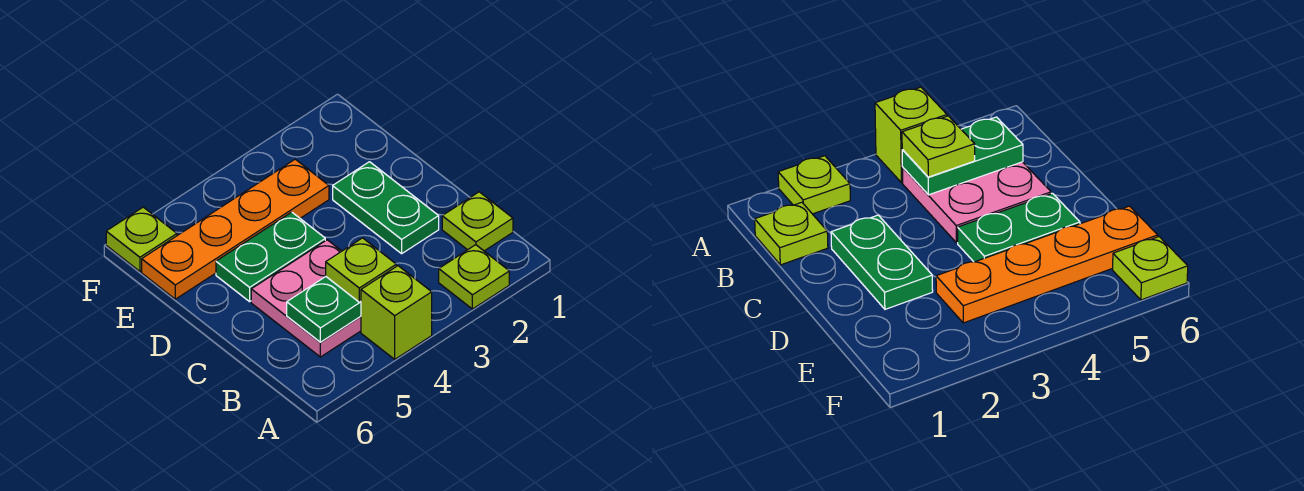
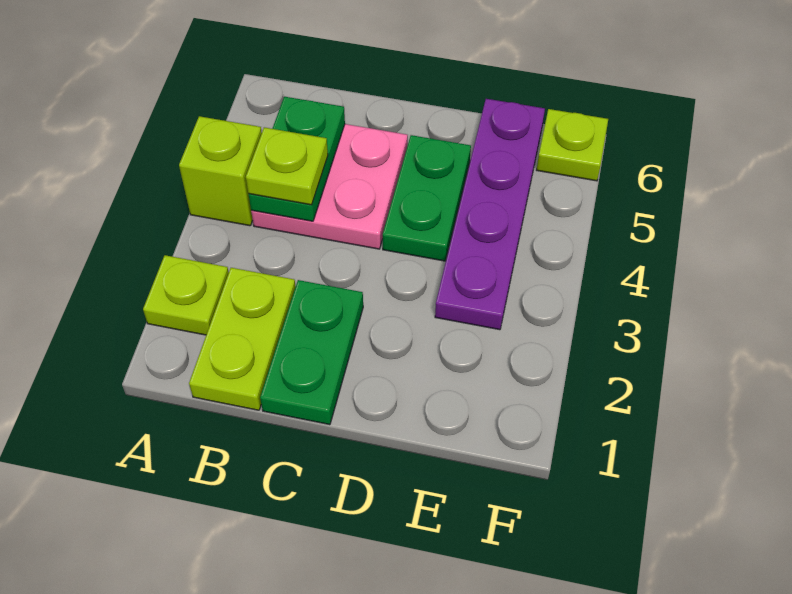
lime plate B1 level 1 -> lime plate B1:B2 level 1
green plate C2:D2 level 1 -> green plate C1:C2 level 1
orange plate E3:E6 level 1 -> purple plate E3:E6 level 1

